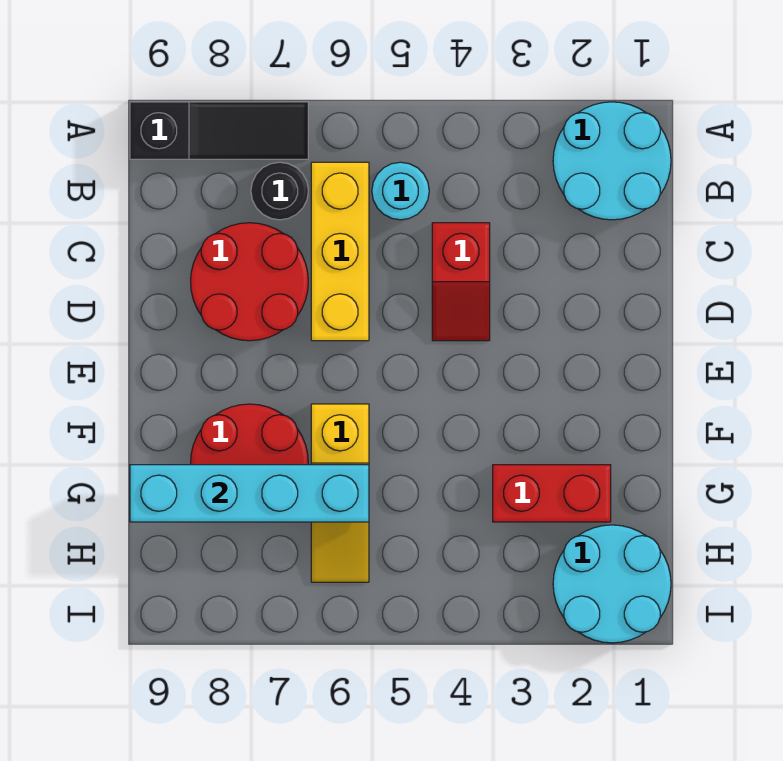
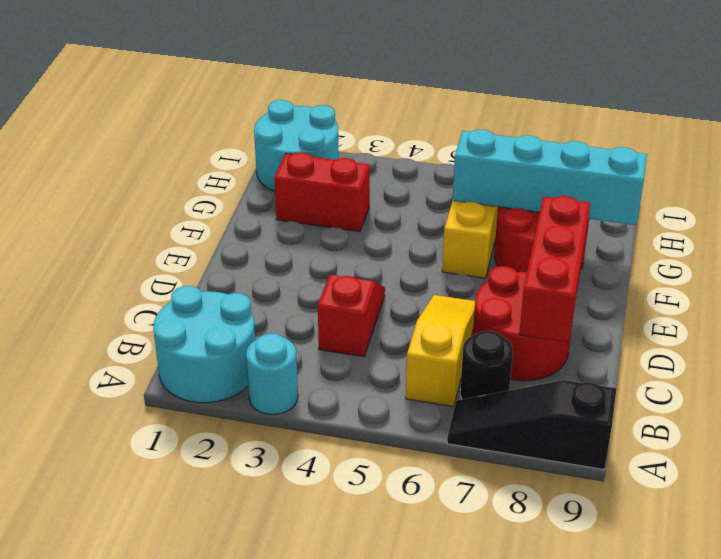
cyan round brick B5 level 1 -> cyan round brick A3 level 1
yellow brick B6:D6 level 1 -> yellow slope B6:D6 level 1 top B
none -> red brick C8:E8 level 2

